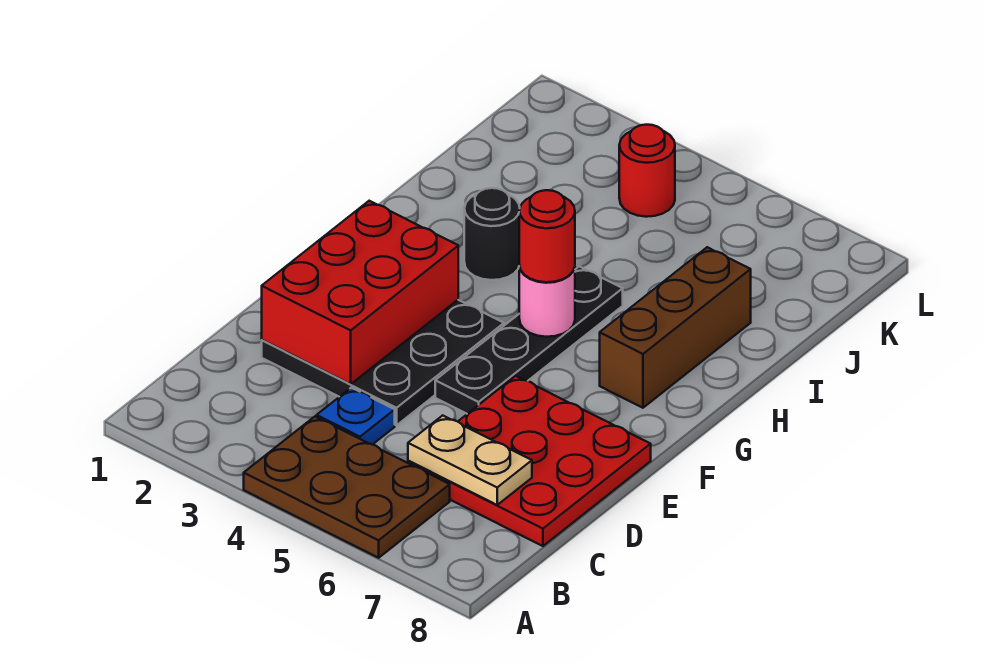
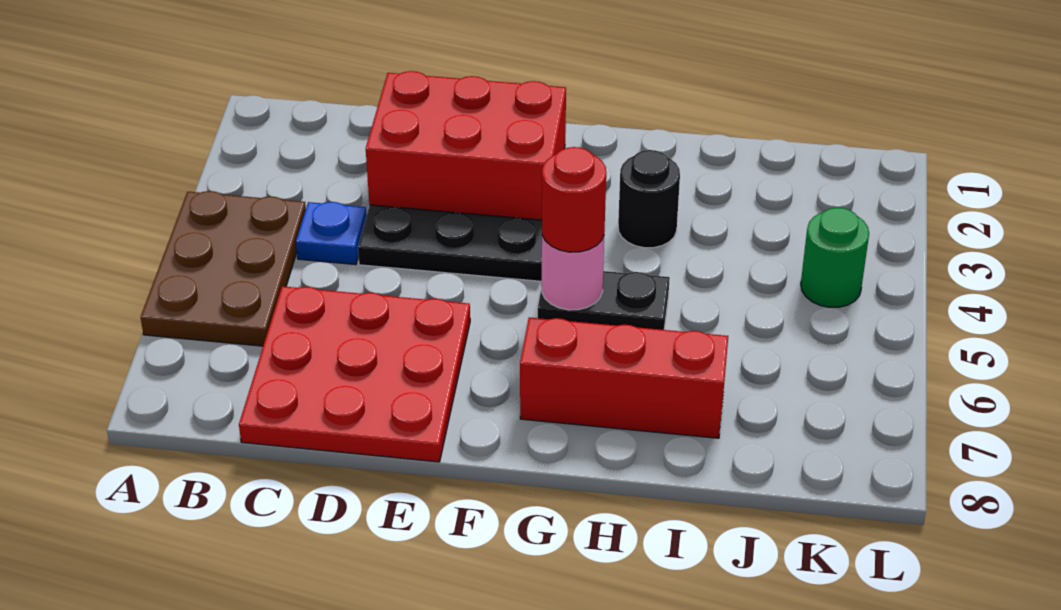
tan plate C6:C7 level 2 -> none
black plate E5:H5 level 1 -> black plate G5:H5 level 1
brown brick G7:I7 level 1 -> red brick G7:I7 level 1
red round brick K4 level 1 -> green round brick K4 level 1

